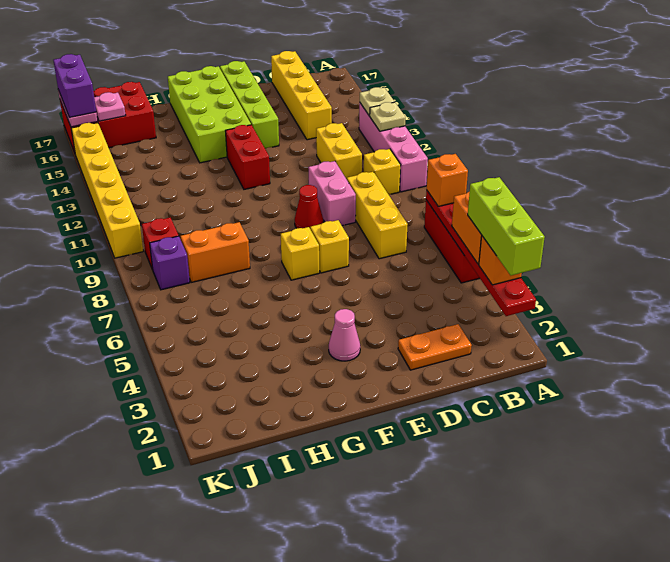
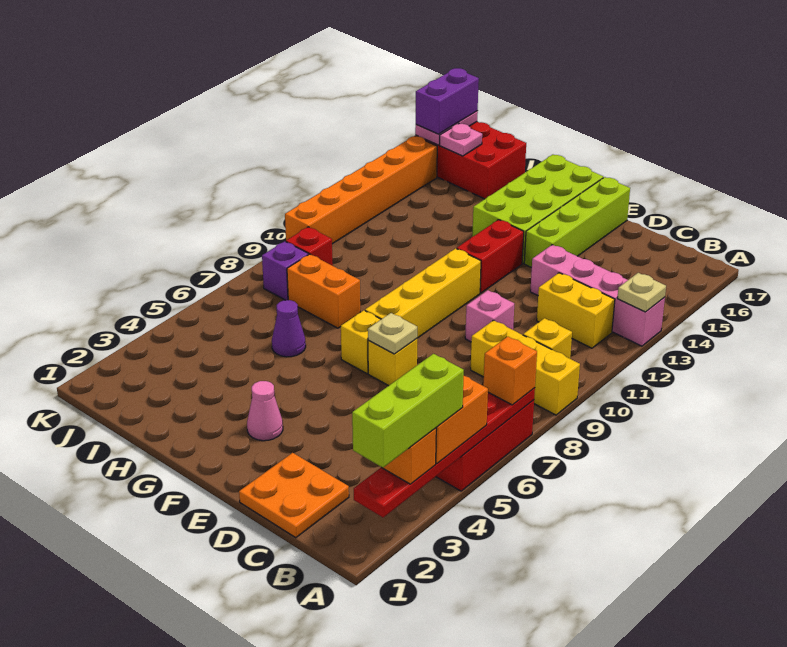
pink brick A10:A13 level 1 -> pink brick A13:D13 level 1
tan plate A12 level 2 -> tan plate E7 level 2
orange plate C2:D2 level 1 -> orange plate C1:D2 level 1
yellow brick C7:C9 level 1 -> yellow brick A9:C9 level 1
yellow brick C11:C12 level 1 -> yellow brick B12:C12 level 1
yellow brick C14:C17 level 1 -> yellow brick F8:F11 level 1
pink brick D9:D10 level 1 -> pink brick D10 level 1
red cone E9 level 1 -> none
none -> purple cone H6 level 1
yellow brick K10:K15 level 1 -> orange brick K10:K15 level 1

